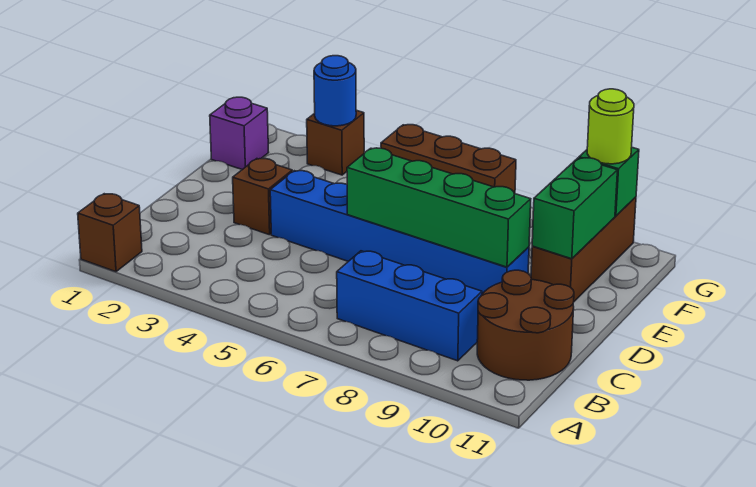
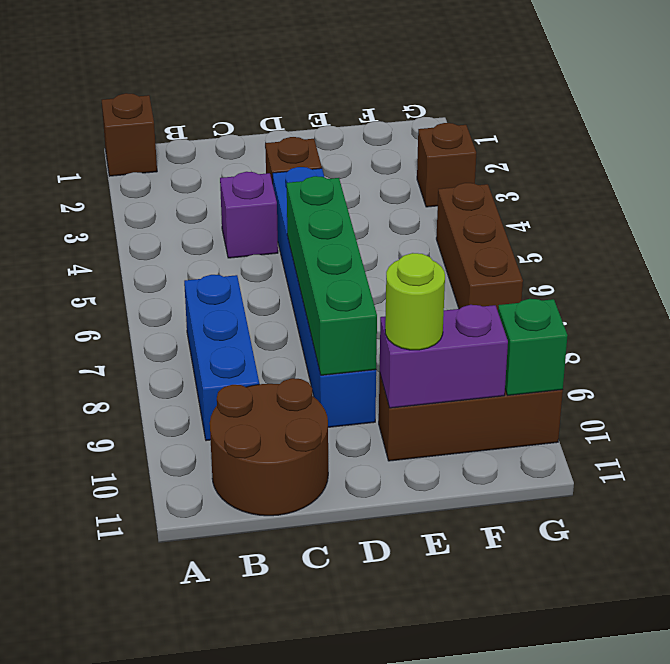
green brick E10:F10 level 2 -> purple brick E10:F10 level 2
purple brick F1 level 1 -> purple brick C4 level 1
blue round brick G3 level 2 -> none
lime round brick G10 level 3 -> lime round brick E10 level 3

